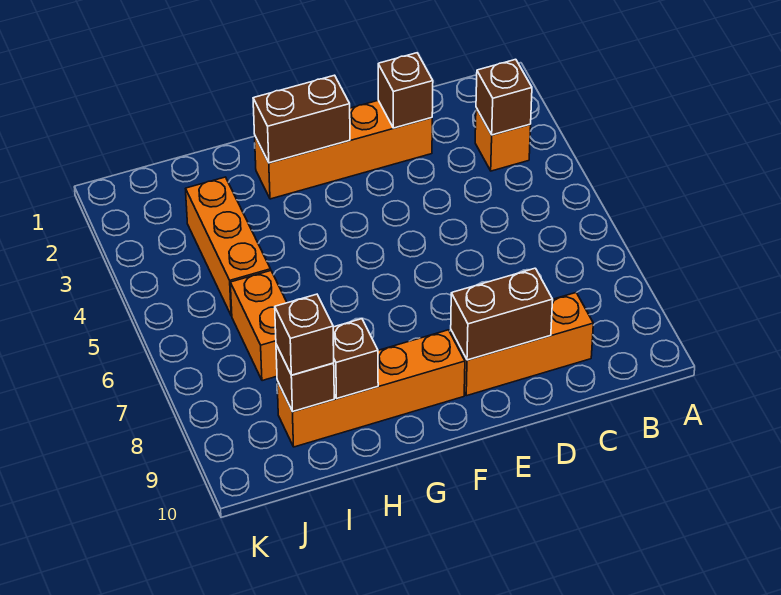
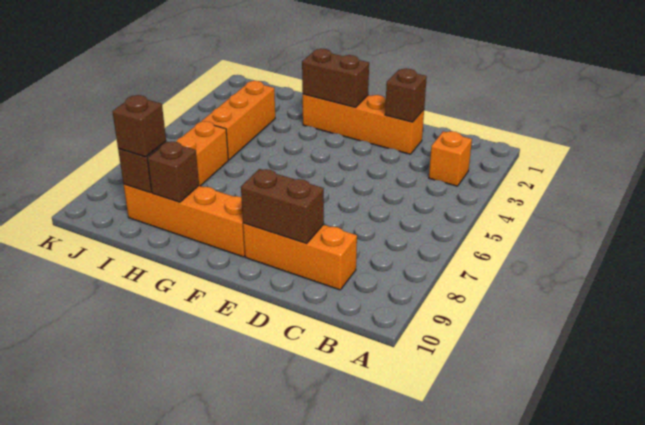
brown brick B3 level 2 -> none

